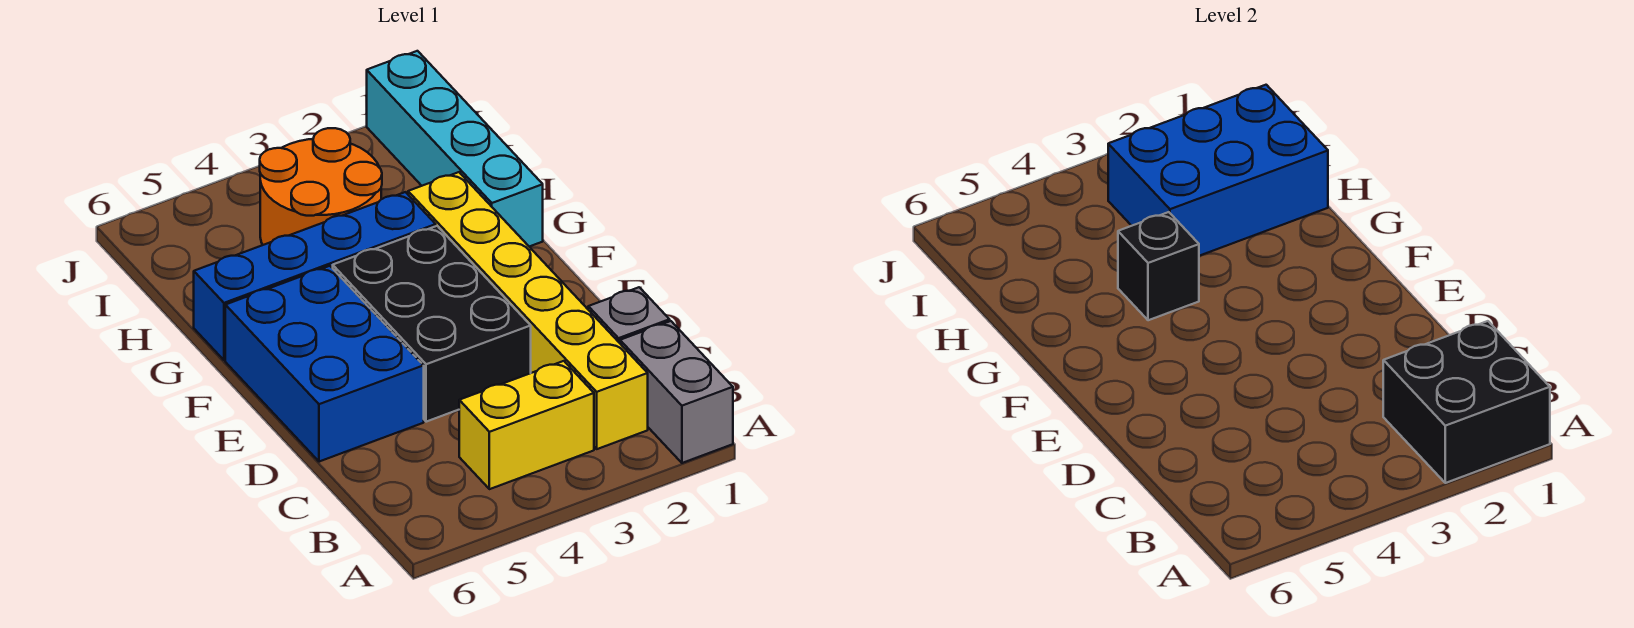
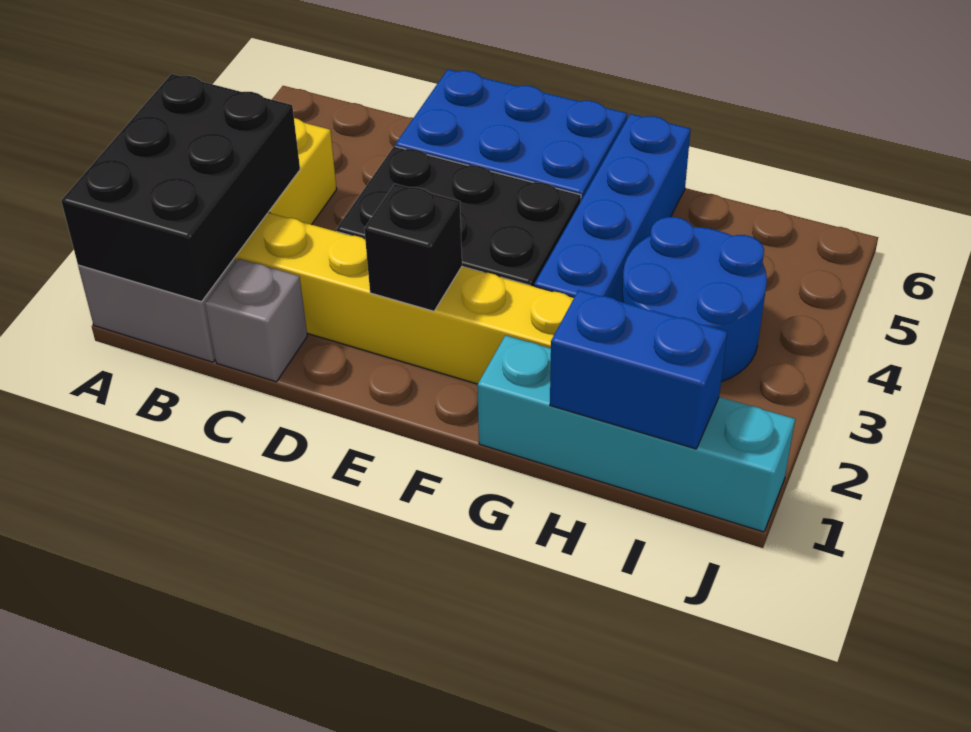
black brick A1:B2 level 2 -> black brick A1:B3 level 2
black brick G4 level 2 -> black brick E2 level 2
blue brick H1:I3 level 2 -> blue brick H1:I1 level 2
orange round brick H3:I4 level 1 -> blue round brick H3:I4 level 1

